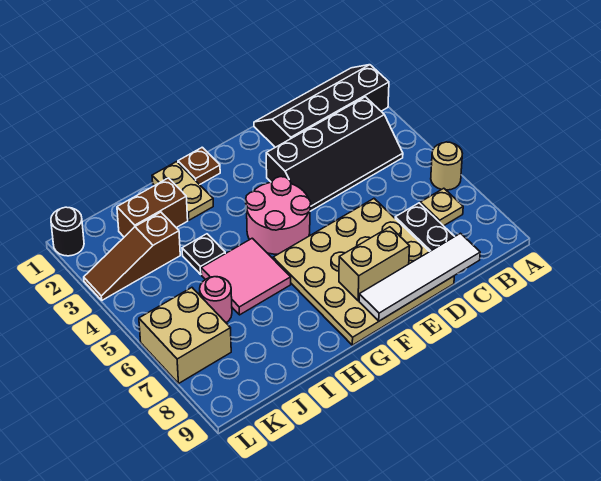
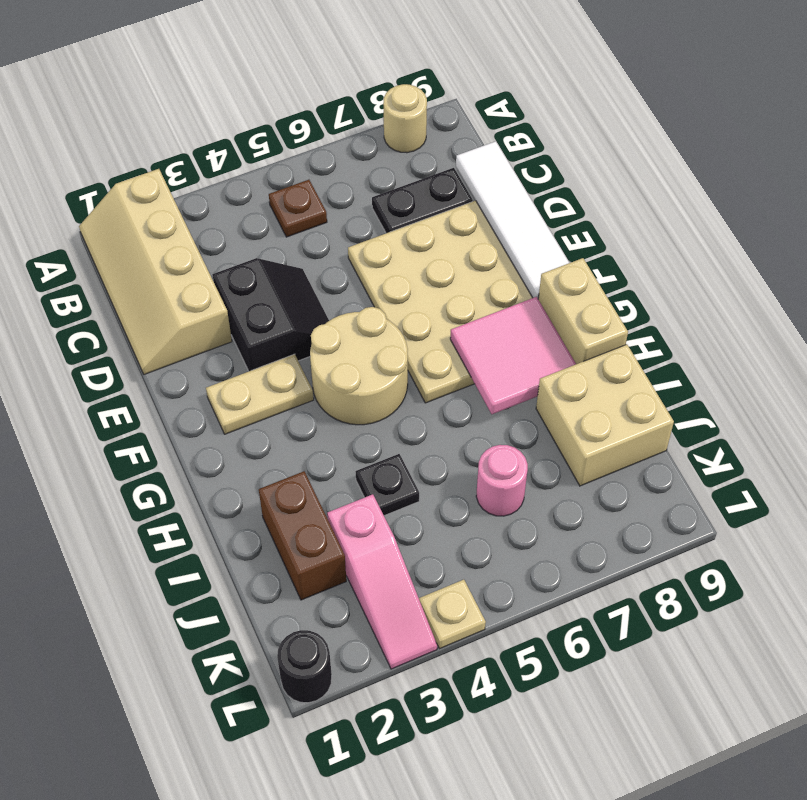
black slope A1:D2 level 1 top 2 -> tan slope A1:D2 level 1 top 2
tan round brick A6 level 1 -> tan round brick A8 level 1
black slope B3:E4 level 1 top 3 -> black slope D3:E4 level 1 top 3
tan plate B7 level 1 -> tan plate L4 level 1
tan brick E8:F8 level 2 -> tan brick G9:H9 level 2
pink round brick F4:G5 level 1 -> tan round brick F4:G5 level 1
brown plate G1 level 1 -> brown plate B5 level 1
tan plate H1:H2 level 1 -> tan plate F2:F3 level 1
pink tile H5:I6 level 1 -> pink tile G7:H8 level 2
brown slope J3:L3 level 1 top J -> pink slope J3:L3 level 1 top J
tan brick K6:L7 level 1 -> tan brick I8:J9 level 1

